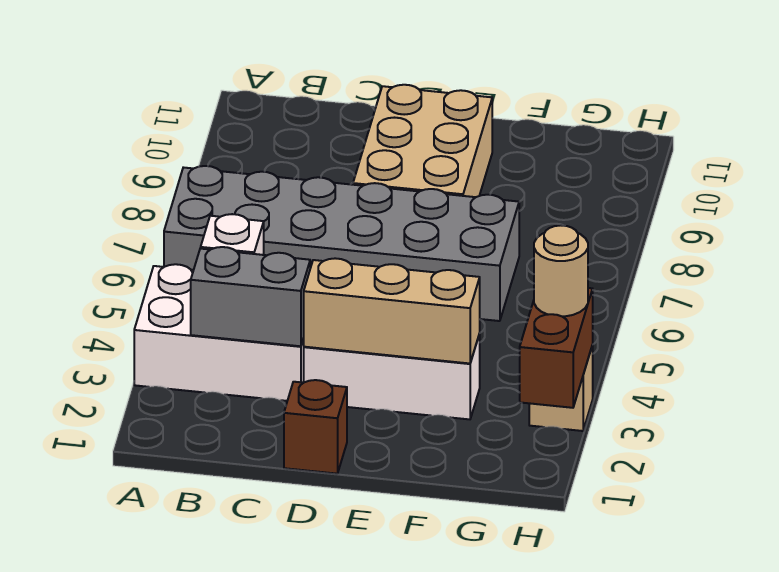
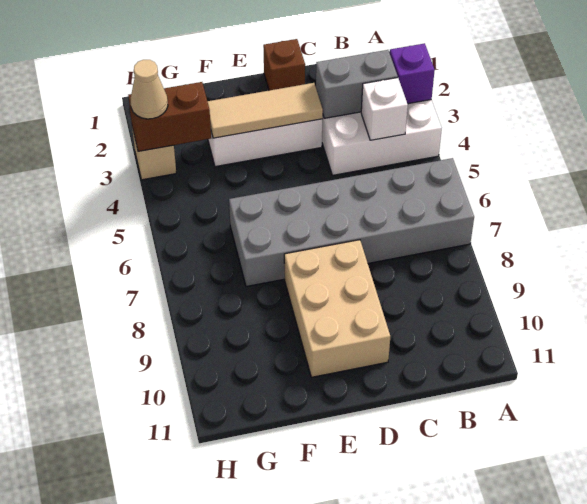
none -> purple brick A3 level 2
tan brick D3:F3 level 2 -> tan tile D3:F3 level 2
brown brick H2:H3 level 2 -> brown brick G3:H3 level 2
tan round brick H3 level 3 -> tan cone H3 level 3

